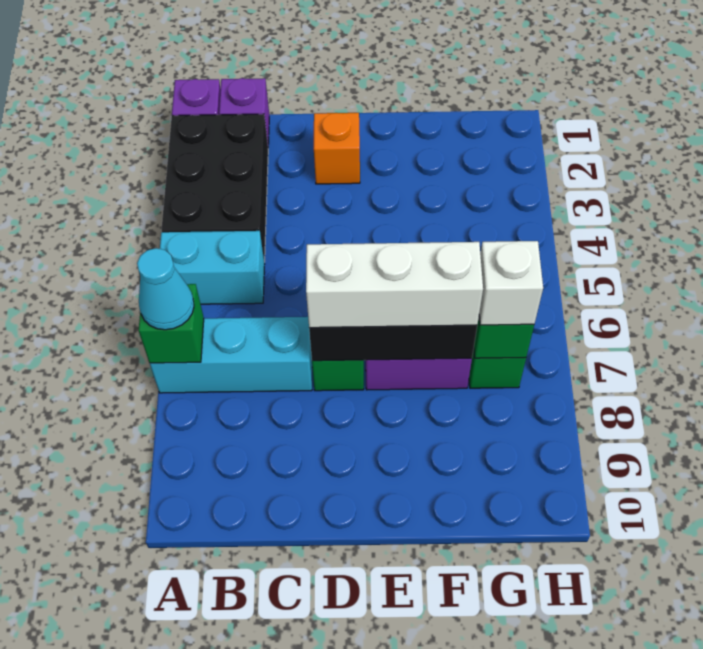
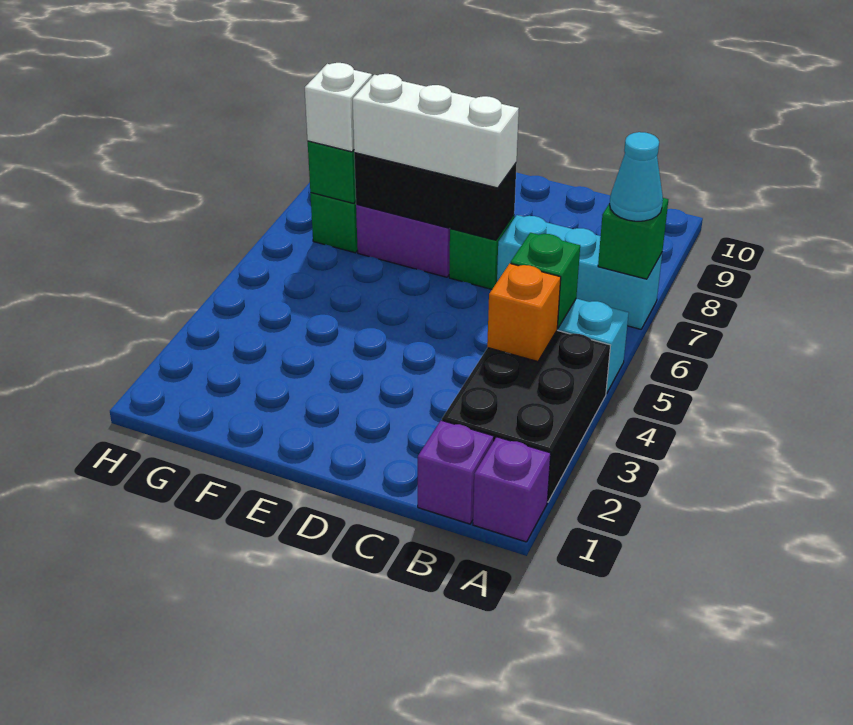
none -> green brick B5 level 2
orange brick D2 level 1 -> orange brick B4 level 2

